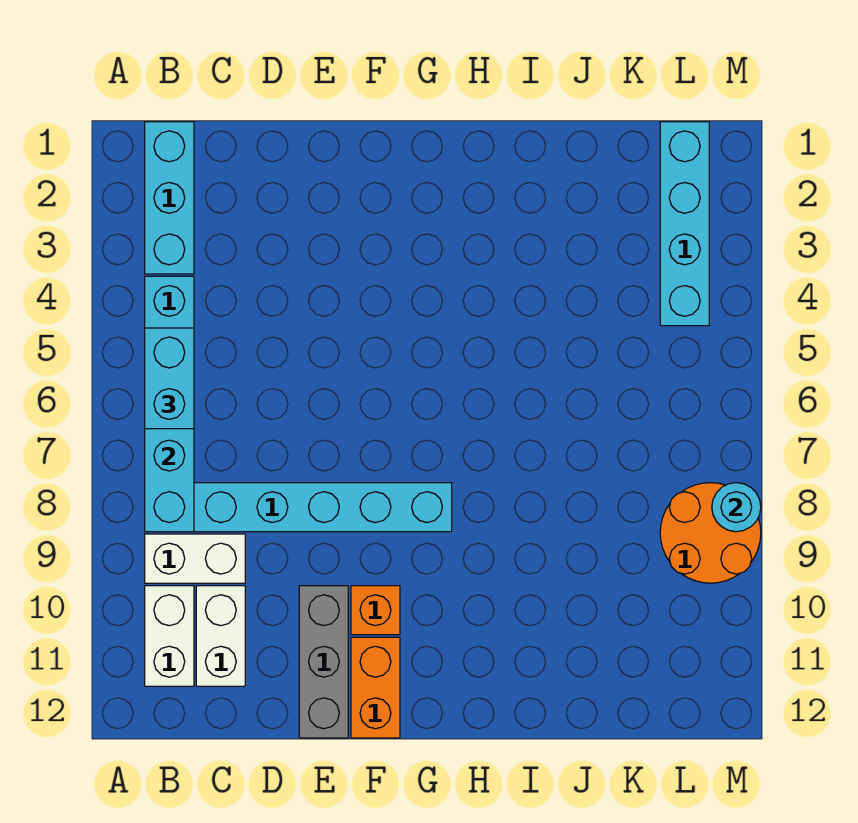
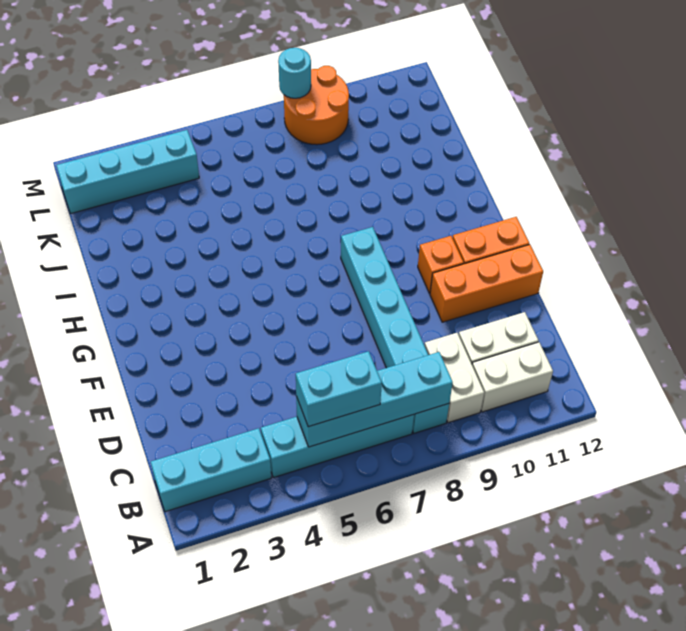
grey brick E10:E12 level 1 -> orange brick E10:E12 level 1

